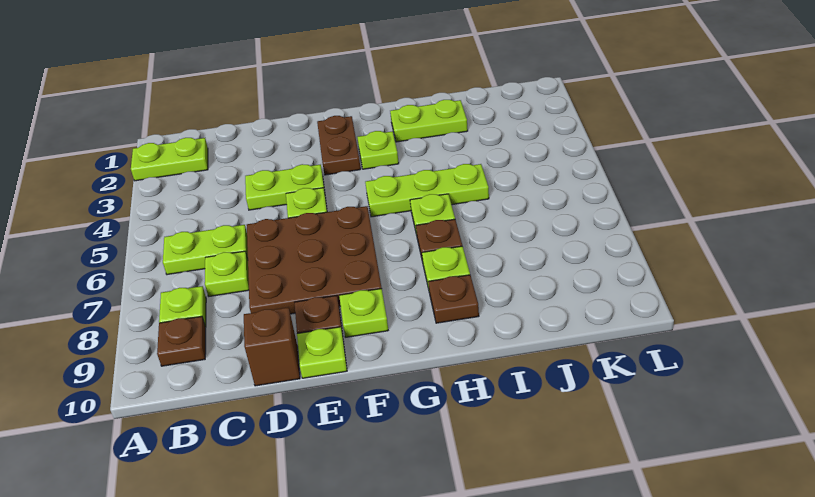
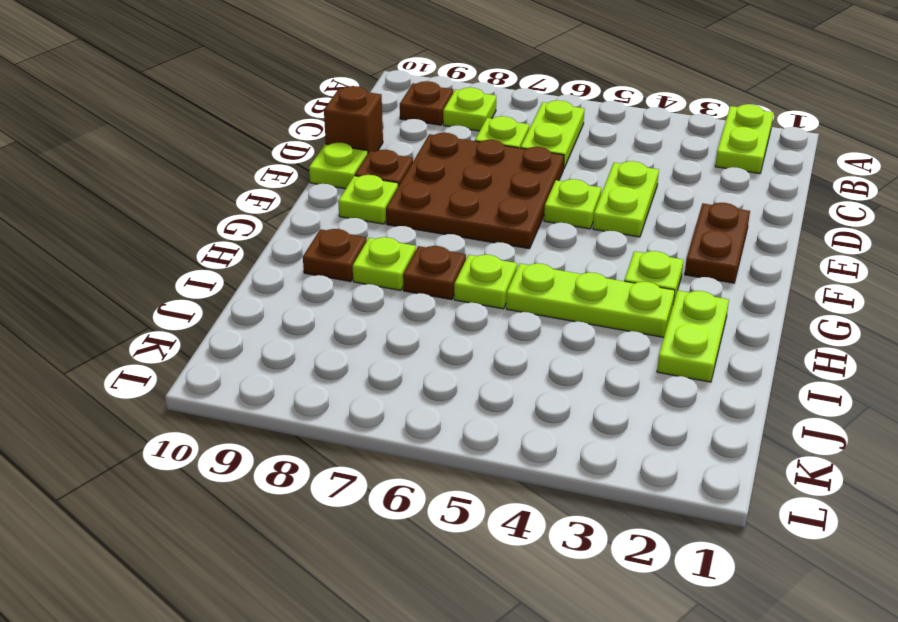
brown plate F2:F3 level 1 -> brown plate E2:F2 level 1
lime plate G5:I5 level 1 -> lime plate H3:H5 level 1

